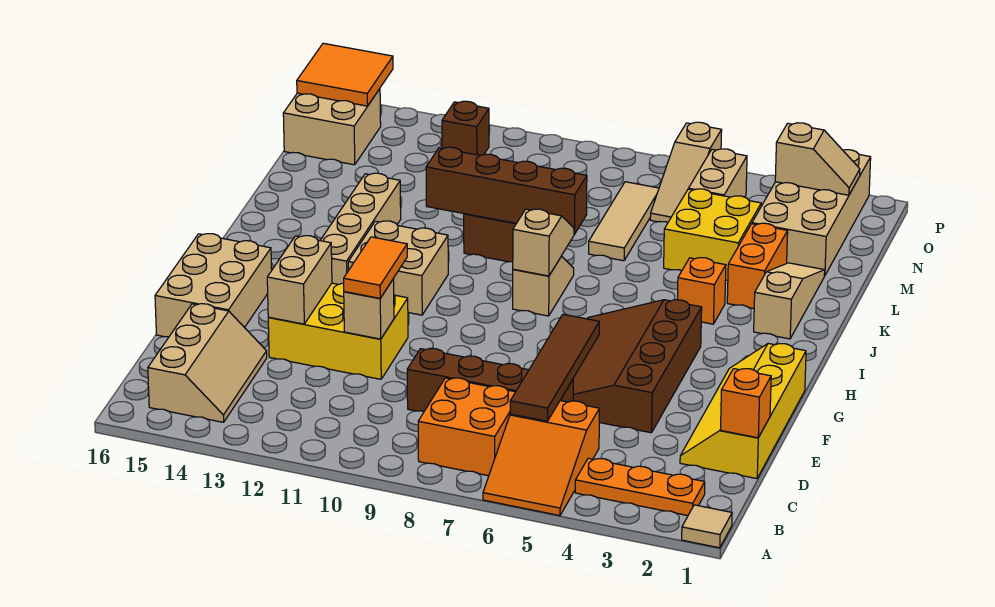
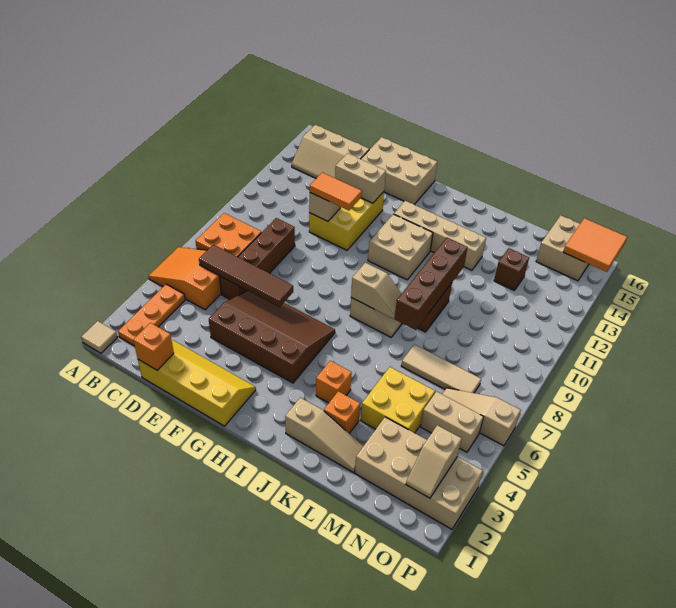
orange brick K3:L3 level 1 -> orange brick K3 level 1
brown brick O12 level 1 -> brown brick M13 level 1

